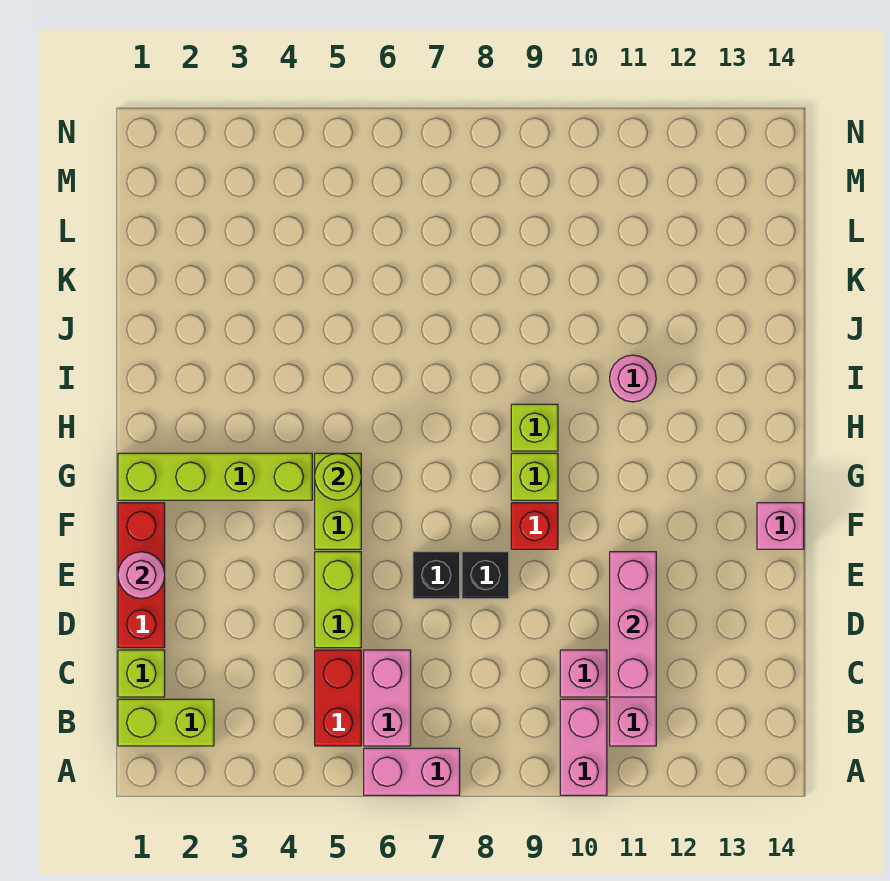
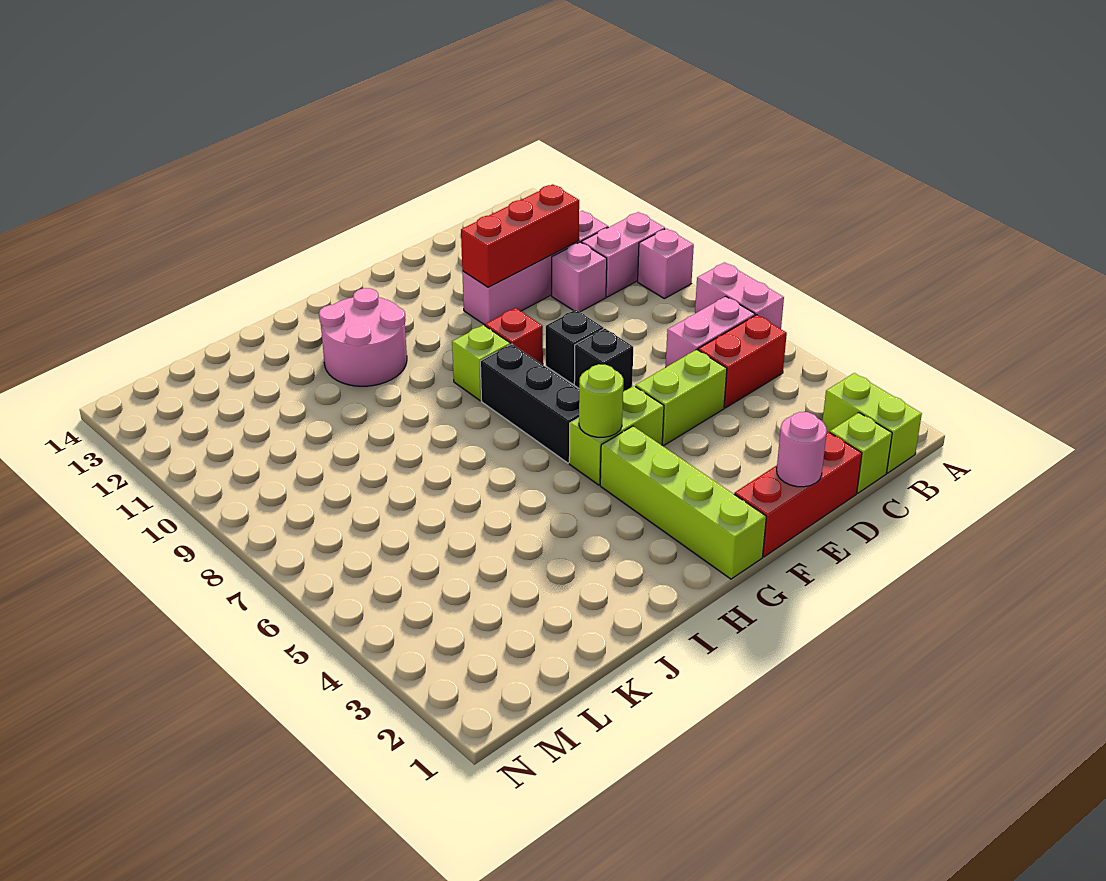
pink brick C11:E11 level 2 -> red brick C11:E11 level 2
pink brick F14 level 1 -> pink brick A9 level 1
none -> black brick G6:G8 level 1
lime brick H9 level 1 -> none
pink round brick I11 level 1 -> pink round brick H11:I12 level 1

